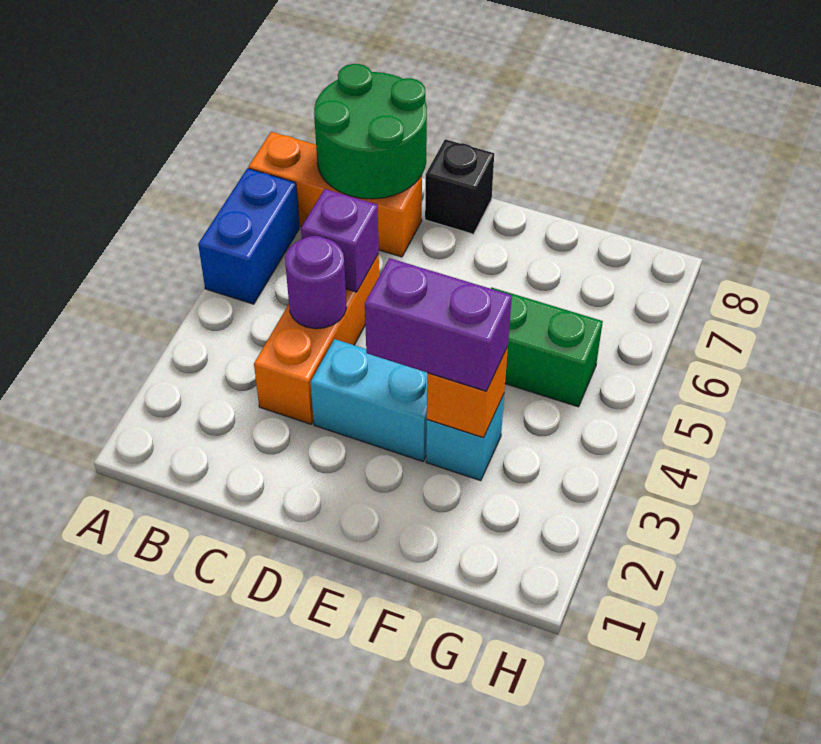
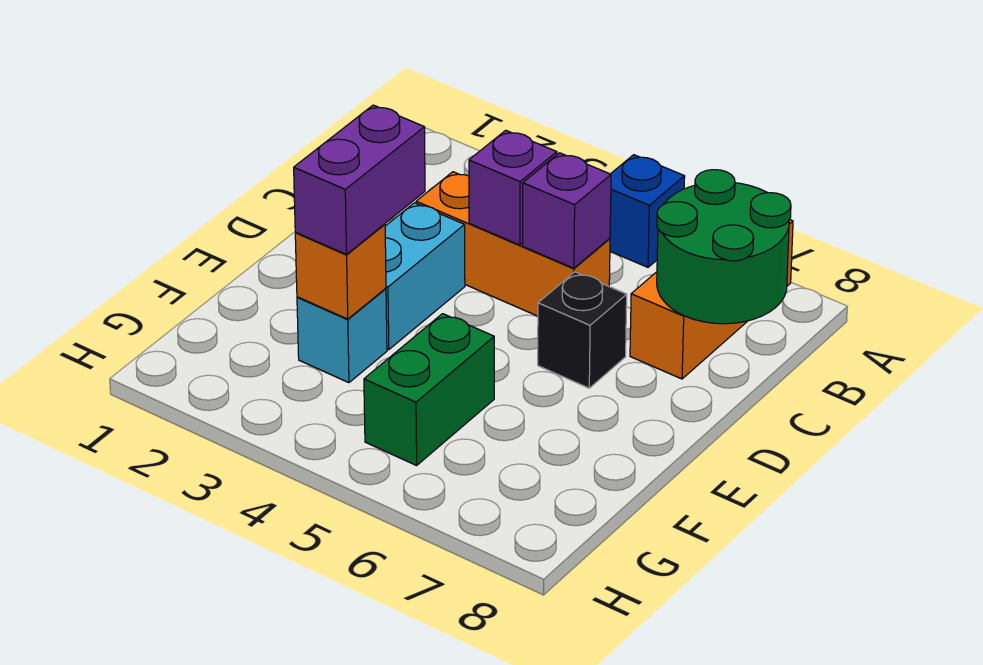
blue brick A5:A6 level 1 -> blue brick A5 level 1
purple round brick C4 level 2 -> purple brick C4 level 2
black brick D8 level 1 -> black brick D6 level 1

